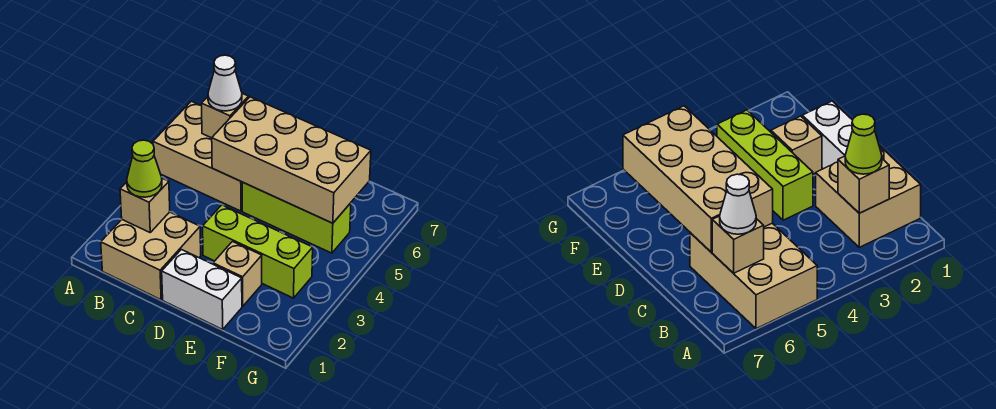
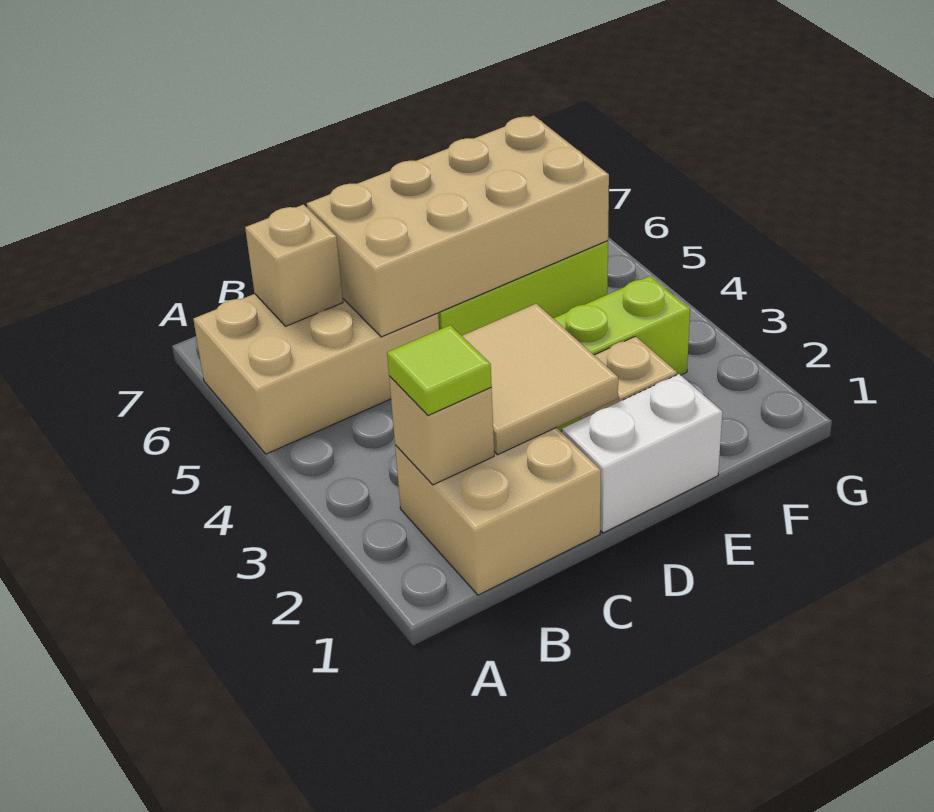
lime cone B2 level 3 -> lime tile B2 level 3
white cone B6 level 3 -> none
none -> tan tile C2:D3 level 2

